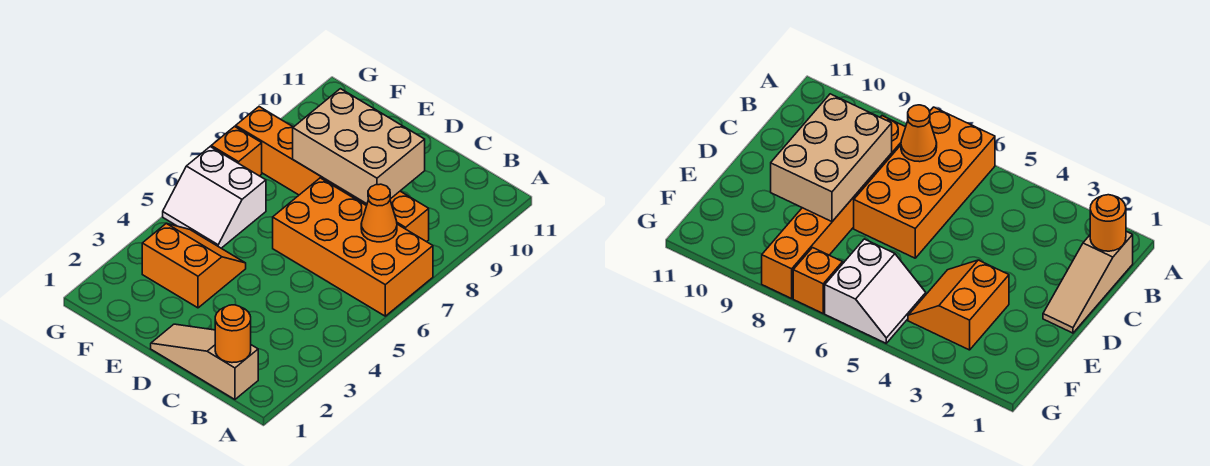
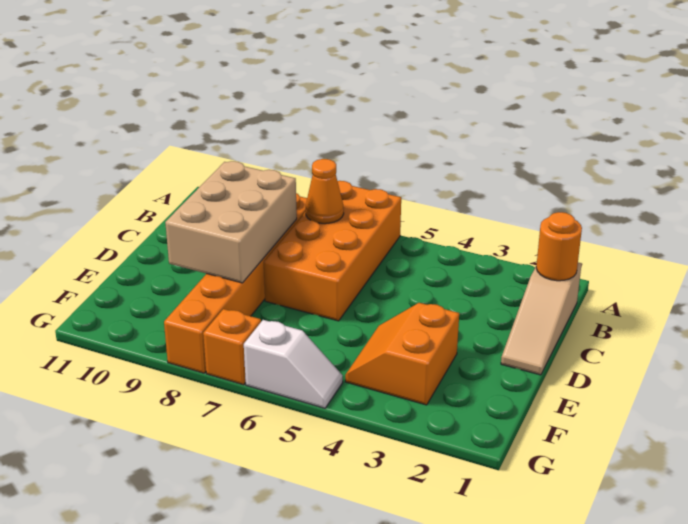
white slope F5:G6 level 1 top 6 -> white slope G5:G6 level 1 top 6

